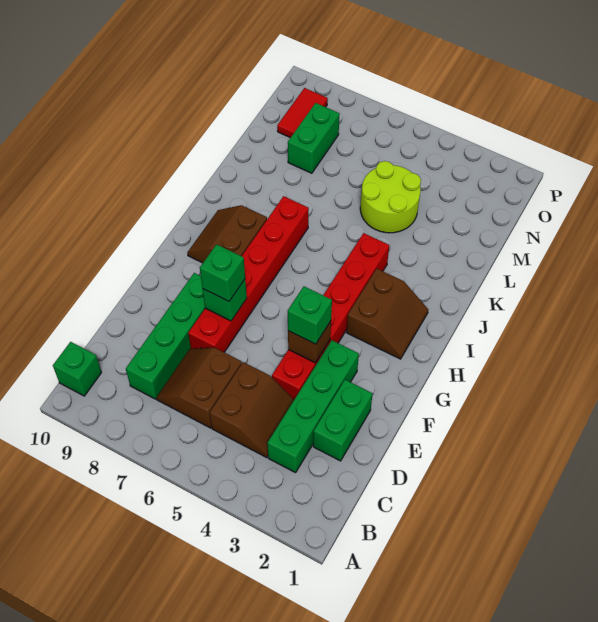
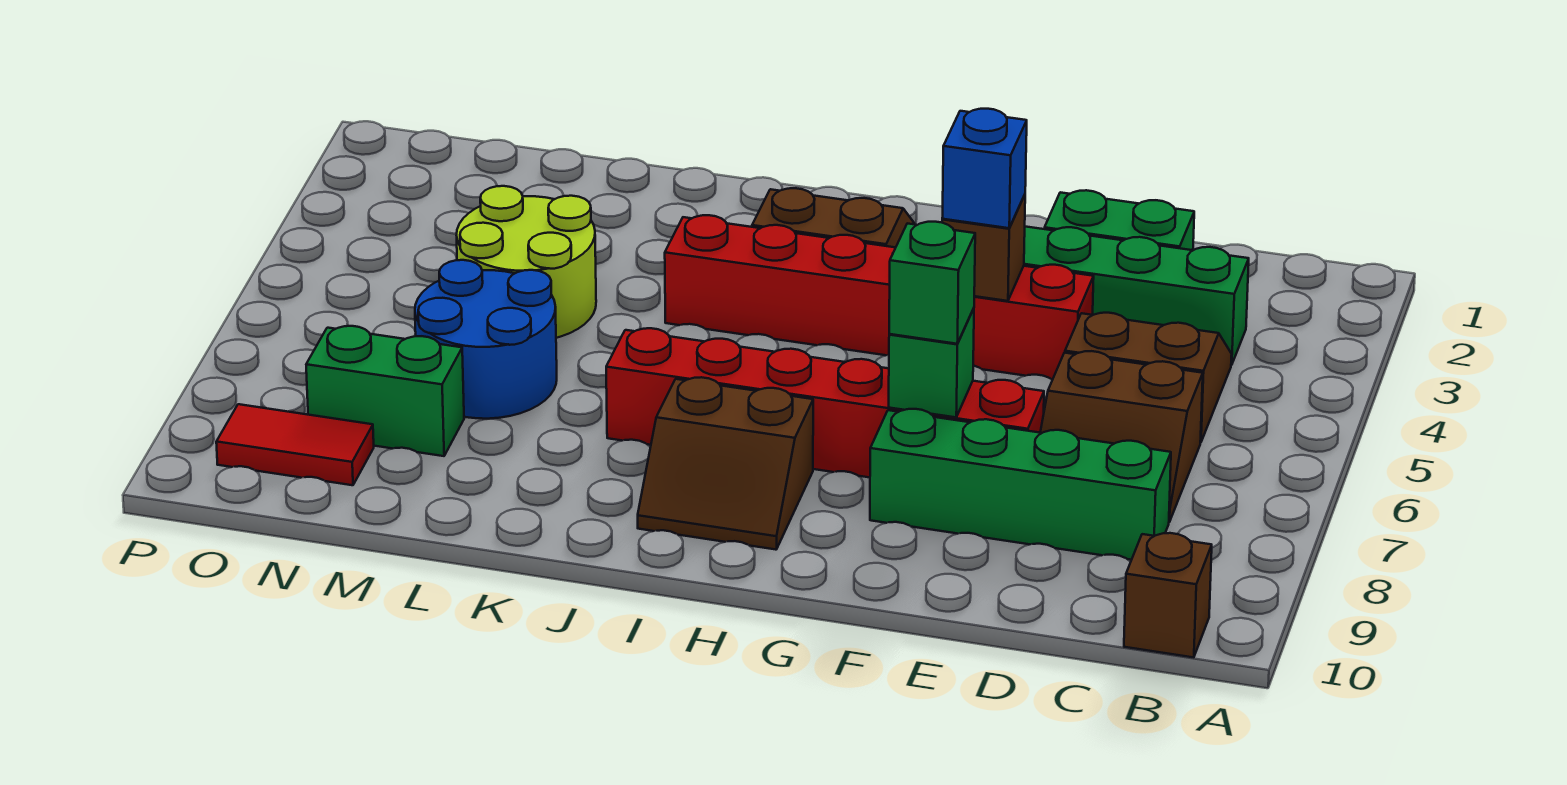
green brick B10 level 1 -> brown brick B10 level 1
green brick F4 level 3 -> blue brick F4 level 3
none -> blue round brick L6:M7 level 1

